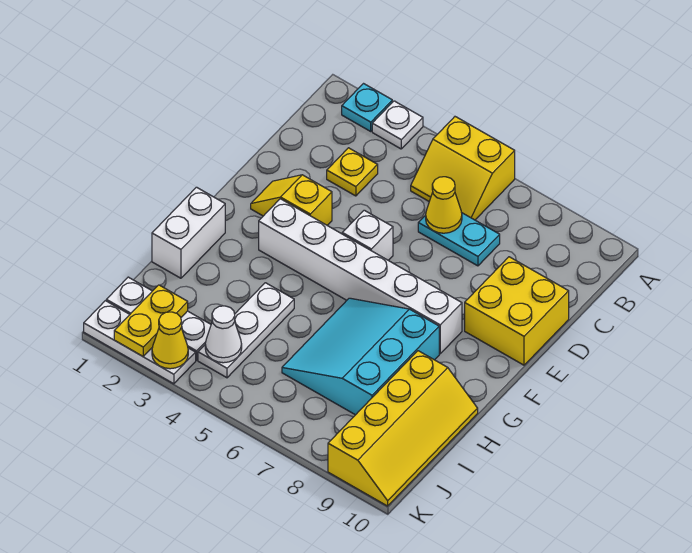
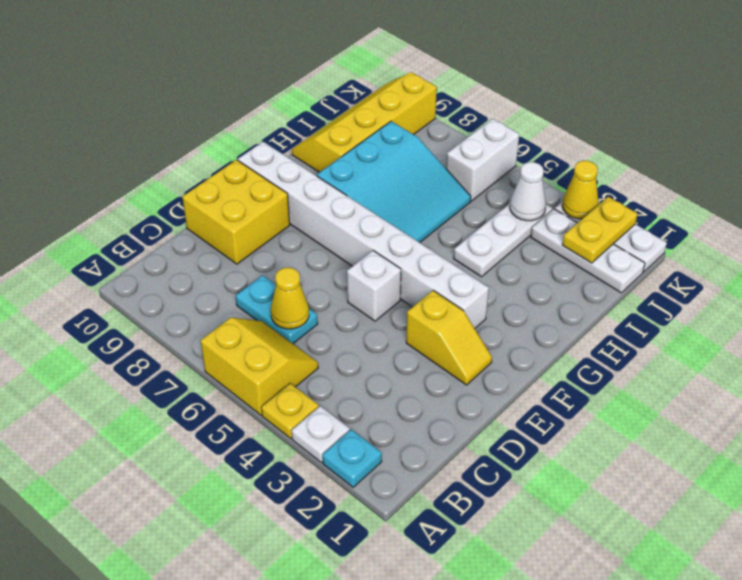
yellow plate C3 level 1 -> yellow plate A4 level 1
white brick F3:F8 level 1 -> white brick F3:F10 level 1
white brick G1:H1 level 1 -> white brick J6:K6 level 1

